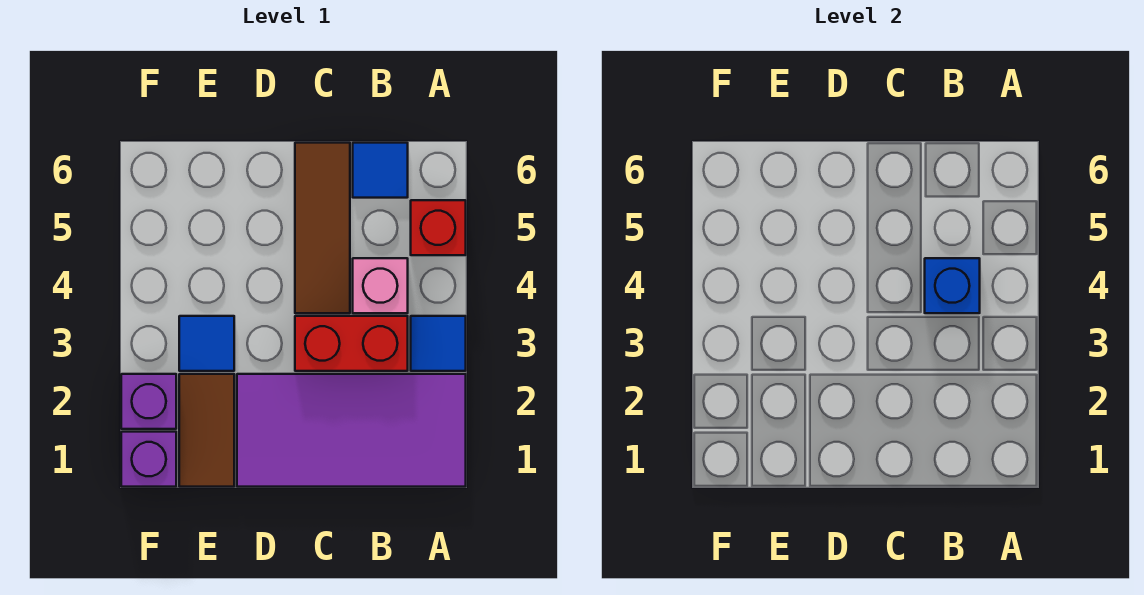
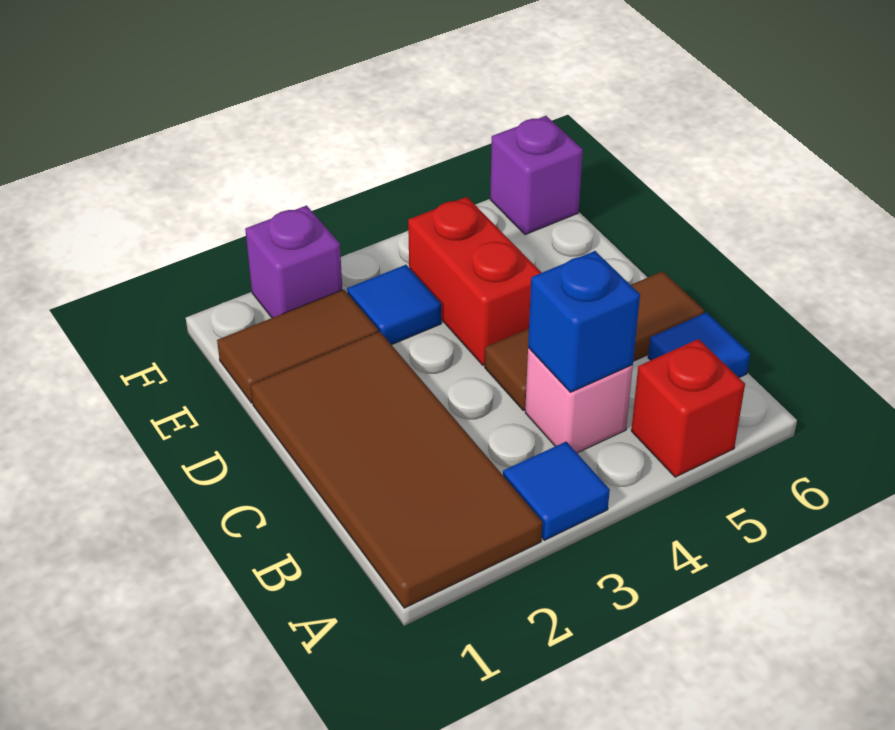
purple tile A1:D2 level 1 -> brown tile A1:D2 level 1
red brick B3:C3 level 1 -> red brick D4:E4 level 1
purple brick F1 level 1 -> purple brick F6 level 1

